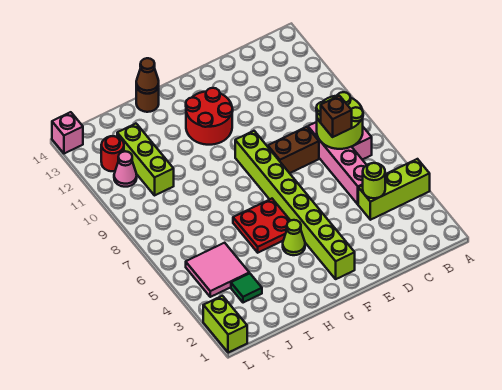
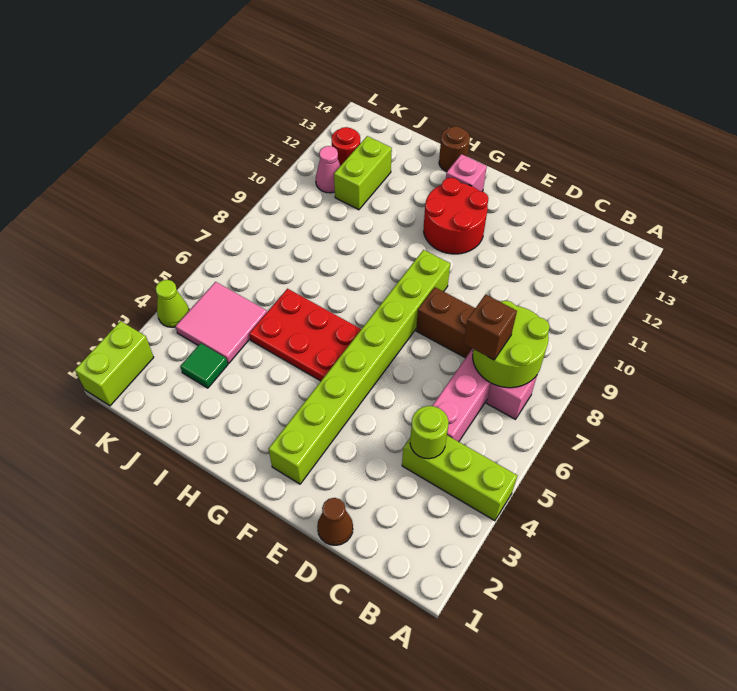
lime cone G4 level 1 -> lime cone L4 level 1
red plate G5:H6 level 1 -> red plate G5:I6 level 1
brown cone H14 level 2 -> brown cone D1 level 1
lime brick J10:J12 level 1 -> lime brick J11:J12 level 1
pink brick L14 level 1 -> pink brick G13 level 1

